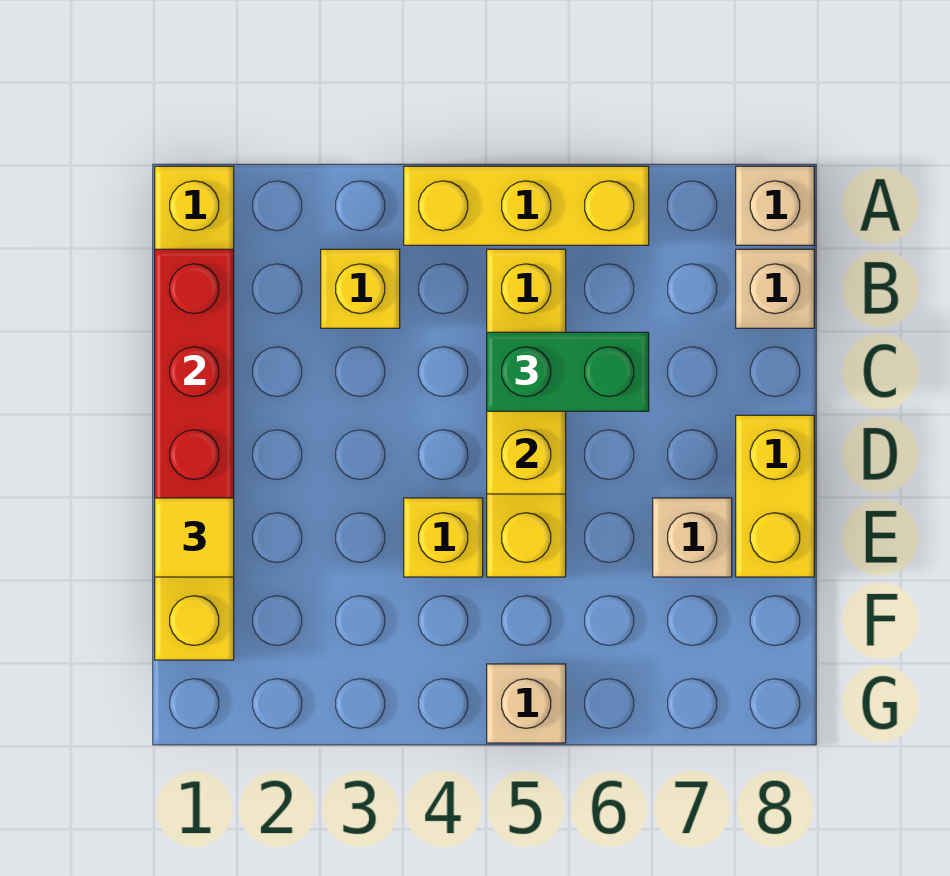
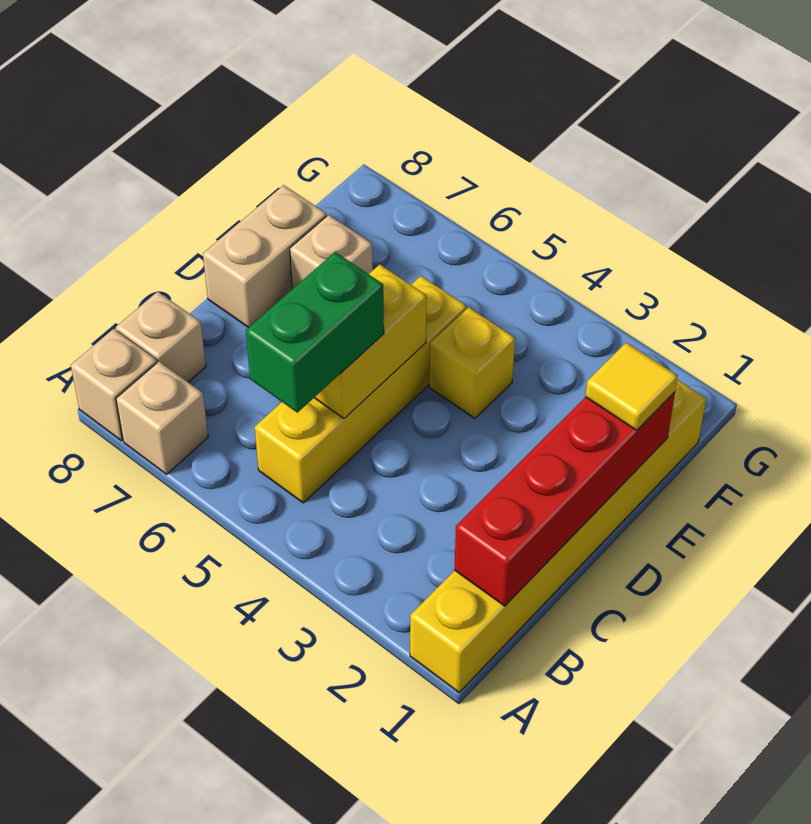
yellow brick A4:A6 level 1 -> none
yellow brick B3 level 1 -> none
green brick C5:C6 level 3 -> green brick B5:C5 level 3
yellow brick D8:E8 level 1 -> tan brick D8:E8 level 1
tan brick G5 level 1 -> tan brick A7 level 1

